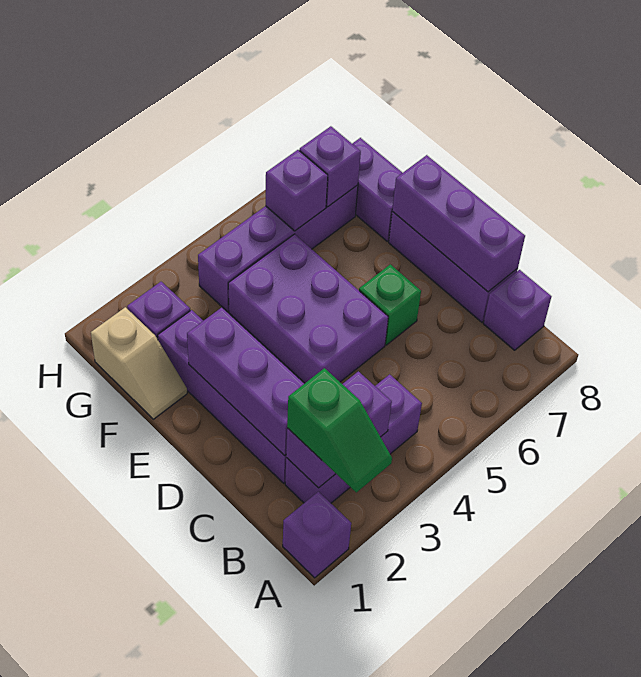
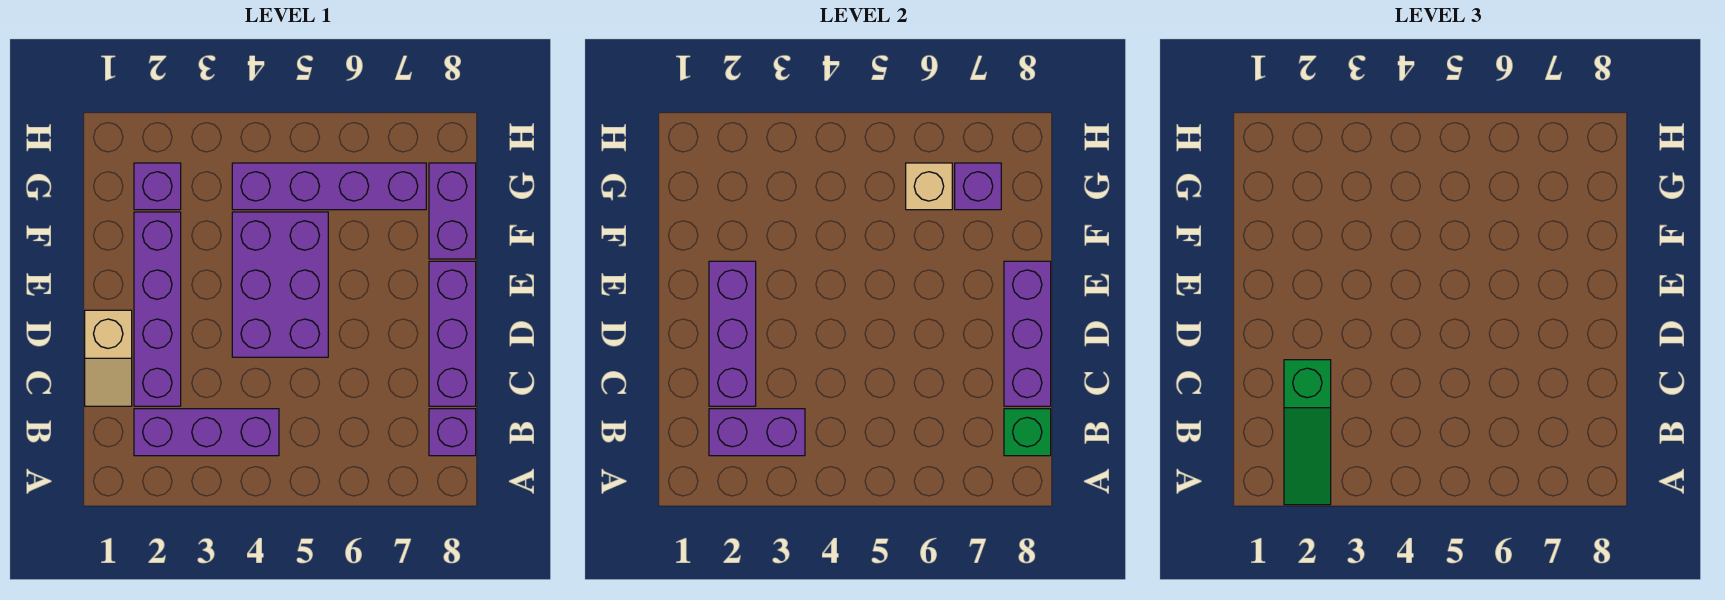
purple brick A1 level 1 -> none
green slope A2:B2 level 3 top B -> green slope A2:C2 level 3 top C
green brick D6 level 1 -> green brick B8 level 2
tan slope F1:G1 level 1 top G -> tan slope C1:D1 level 1 top D
purple brick G6 level 2 -> tan brick G6 level 2

